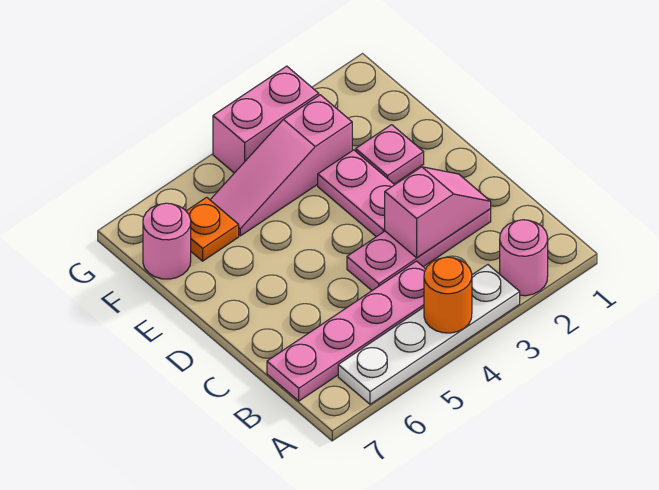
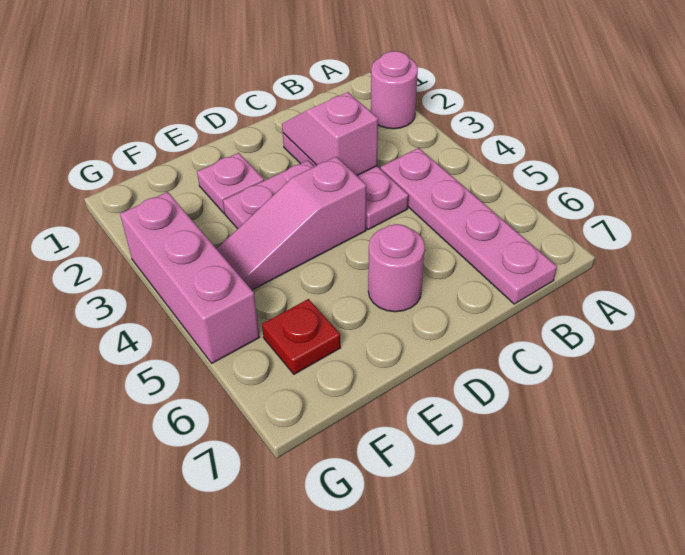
white plate A3:A6 level 1 -> none
orange round brick A4 level 2 -> none
pink slope F3:F5 level 1 top 3 -> pink slope D4:F4 level 1 top D
orange plate F6 level 1 -> red plate F6 level 1
pink round brick F7 level 1 -> pink round brick D6 level 1
pink brick G3:G4 level 1 -> pink brick G3:G5 level 1

